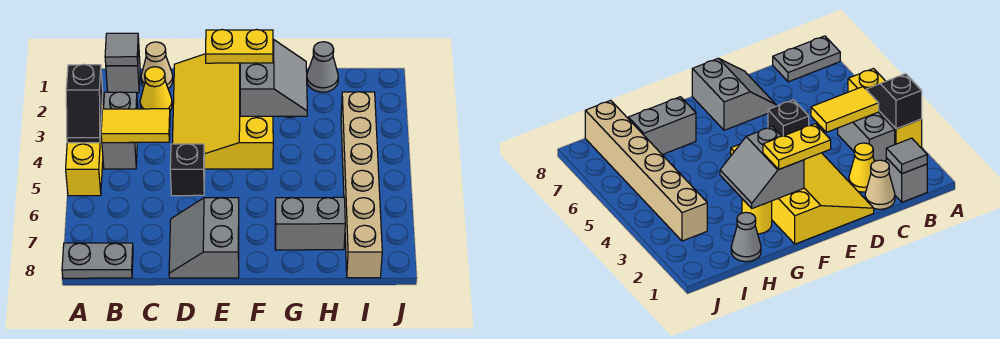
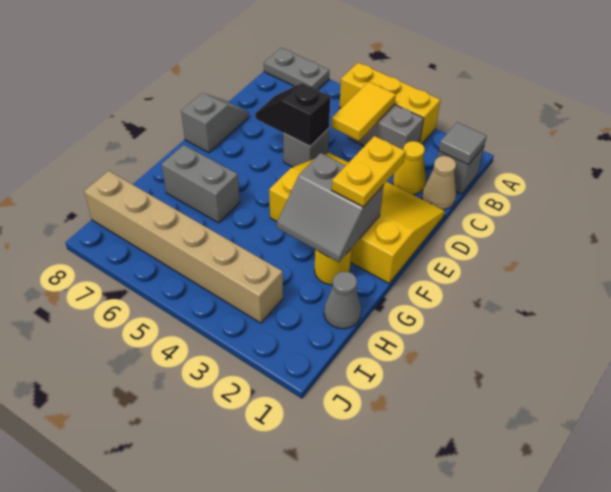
black slope A3:A4 level 2 top 3 -> black slope D5:D6 level 2 top 5
grey plate A8:B8 level 1 -> grey plate A7:A8 level 1
black brick D5 level 1 -> grey brick D5 level 1
grey slope D7:E8 level 1 top E -> grey slope D8:E8 level 1 top E
grey brick G7:H7 level 1 -> grey brick G6:G7 level 1

